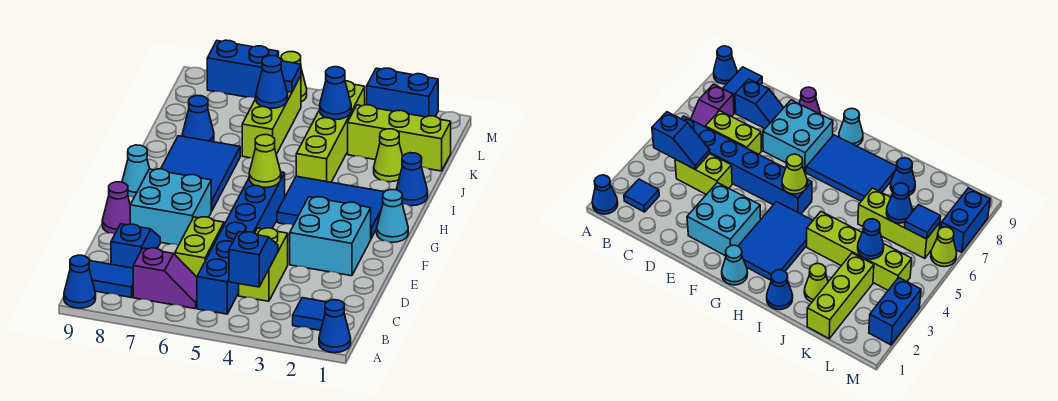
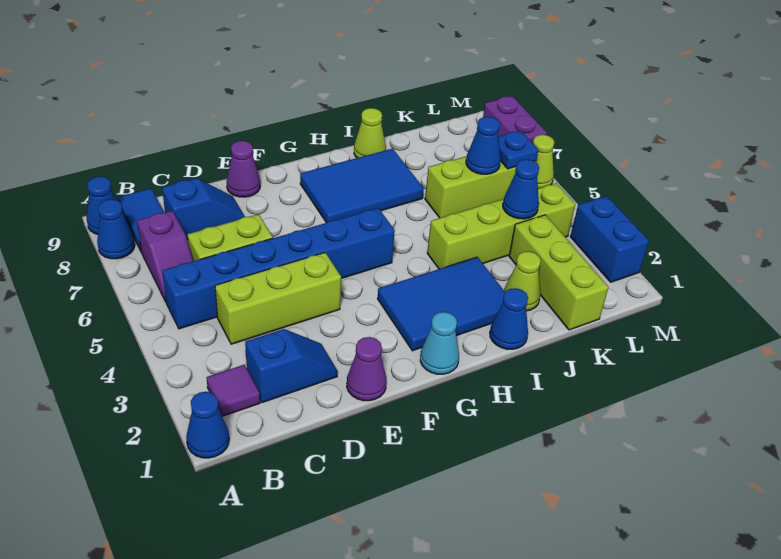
blue tile B2 level 1 -> purple tile B2 level 1
blue slope B4:C4 level 2 top B -> blue slope C2:D2 level 1 top C
lime brick C4:D4 level 1 -> lime brick C4:E4 level 1
none -> purple cone E1 level 1
cyan brick E2:F3 level 1 -> none
cyan brick E7:F8 level 1 -> none
blue tile G2:H4 level 1 -> blue tile G2:I3 level 1
lime cone G5 level 2 -> lime cone I9 level 1
cyan cone G9 level 1 -> none
blue cone J8 level 1 -> blue cone A8 level 1
blue tile L6 level 2 -> blue plate L6 level 2
blue brick M7:M8 level 1 -> purple brick M7:M8 level 1

